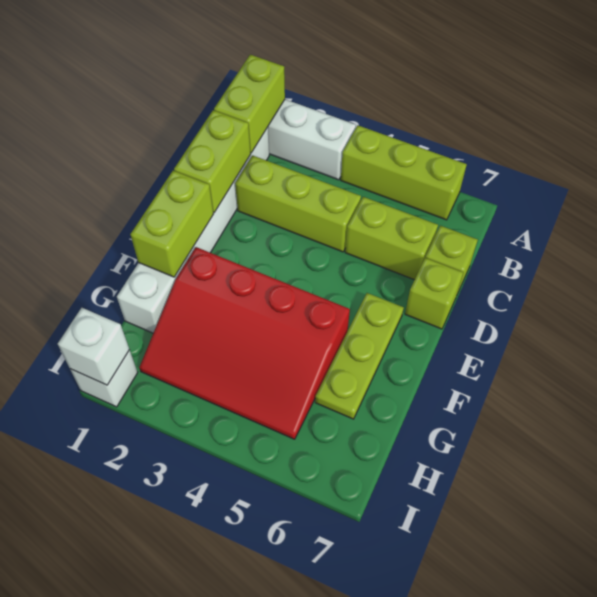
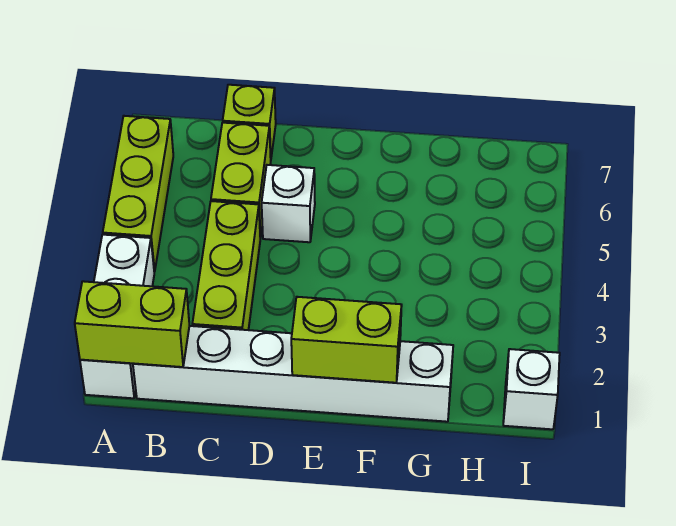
lime brick C1:D1 level 2 -> none
lime brick D7 level 1 -> none
lime plate E6:G6 level 1 -> none
red slope F2:H5 level 1 top F -> none
white brick I1 level 2 -> white brick D5 level 1

